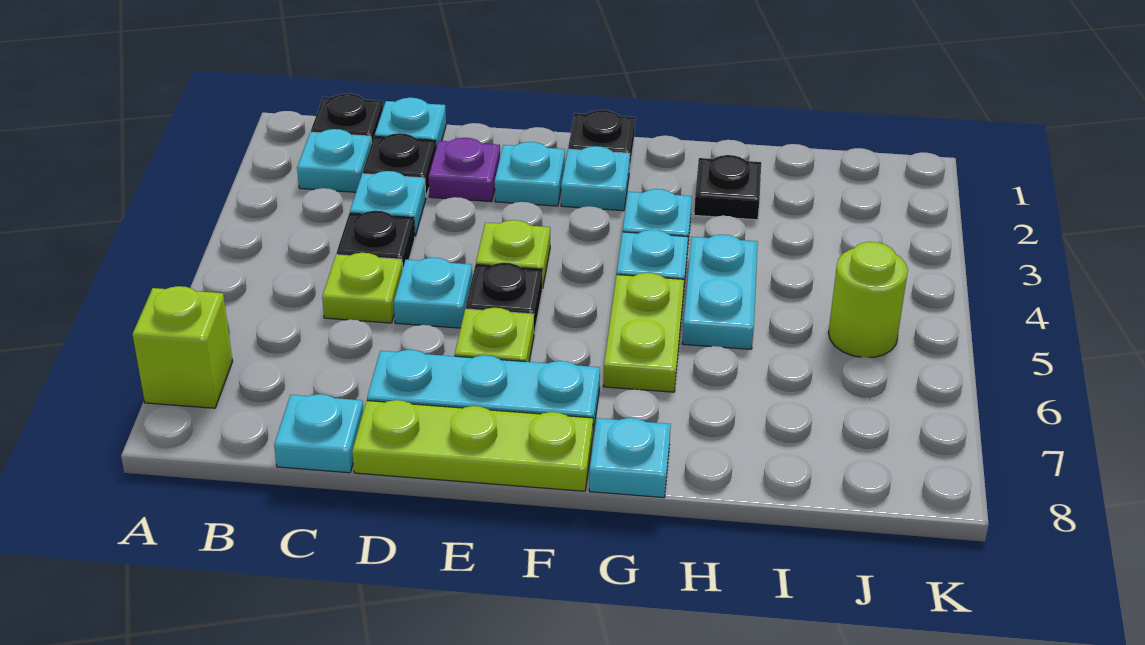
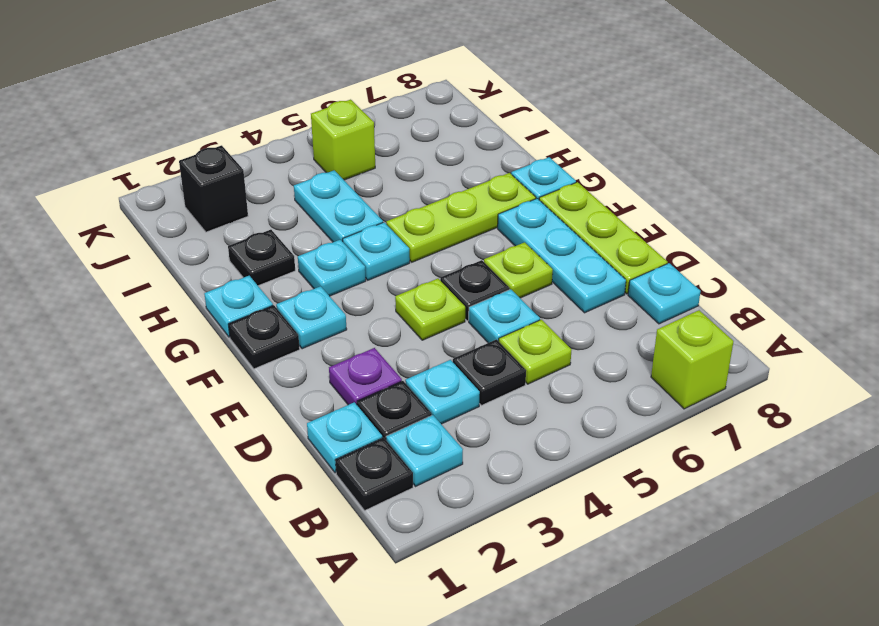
cyan plate E2 level 1 -> cyan plate G1 level 1
lime plate G5:G6 level 1 -> lime plate G5:G7 level 1
cyan plate H4:H5 level 1 -> cyan plate H4:I4 level 1
none -> black brick J2 level 1
lime round brick J5 level 1 -> lime brick J5 level 1

